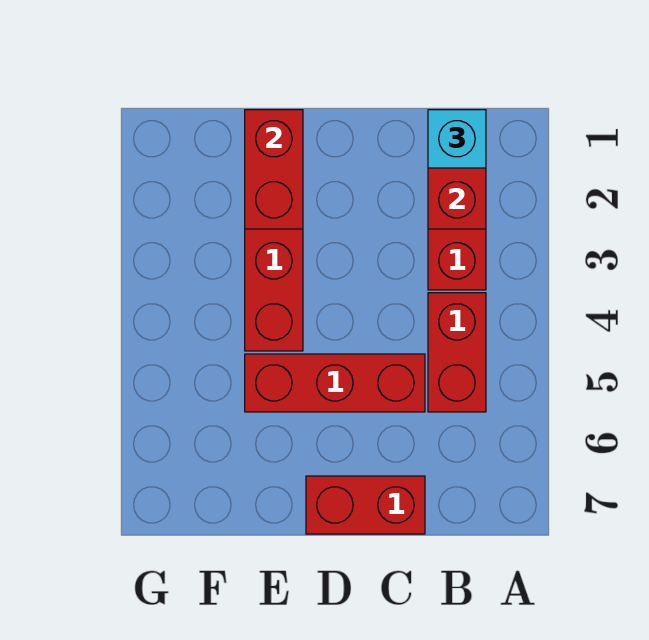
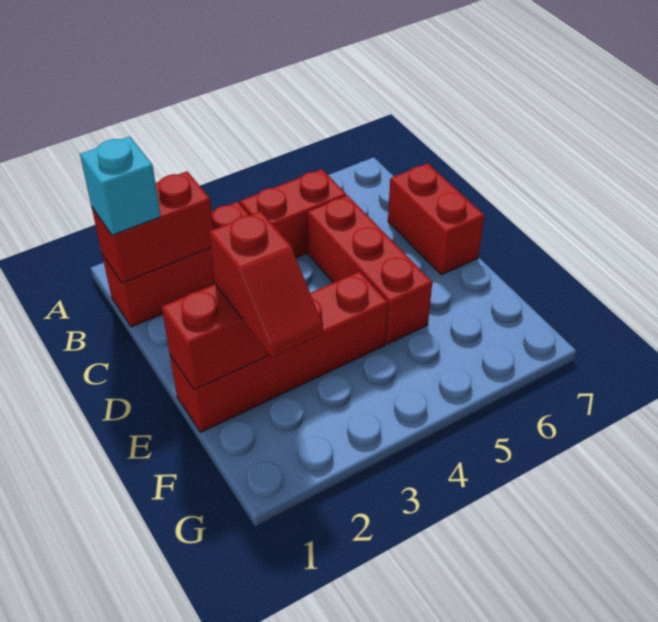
none -> red slope E2:F2 level 3 top E

